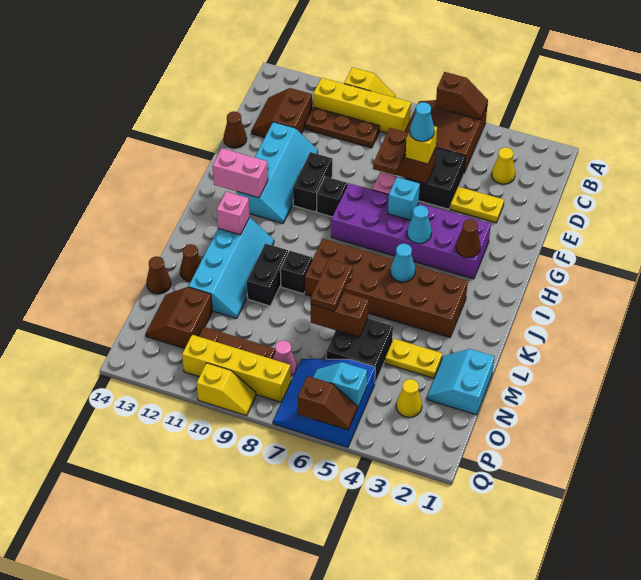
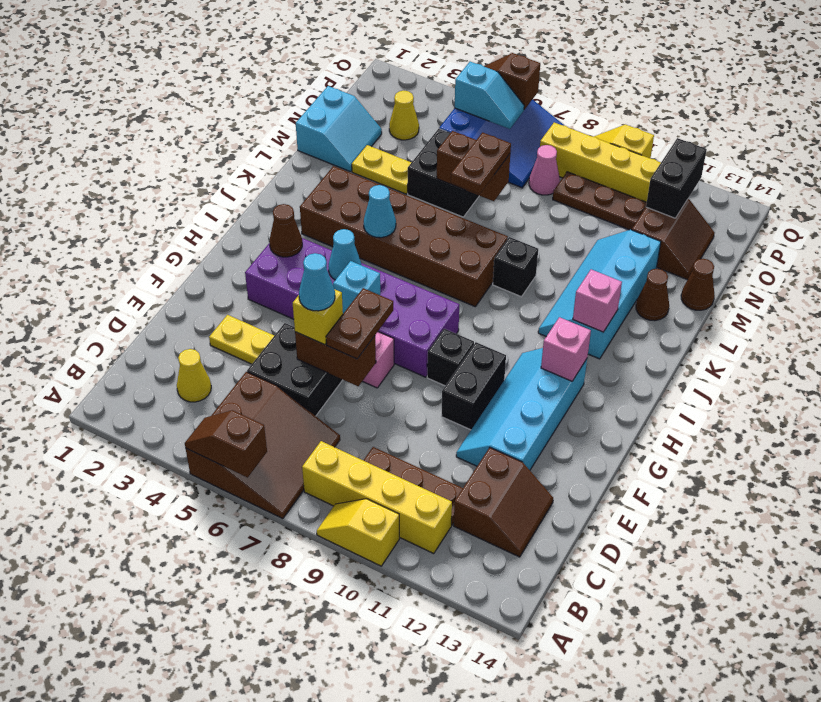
brown cone E14 level 1 -> none
pink brick H12:H13 level 2 -> pink brick H12 level 2
black brick K10:L10 level 1 -> black brick O12:P12 level 2

